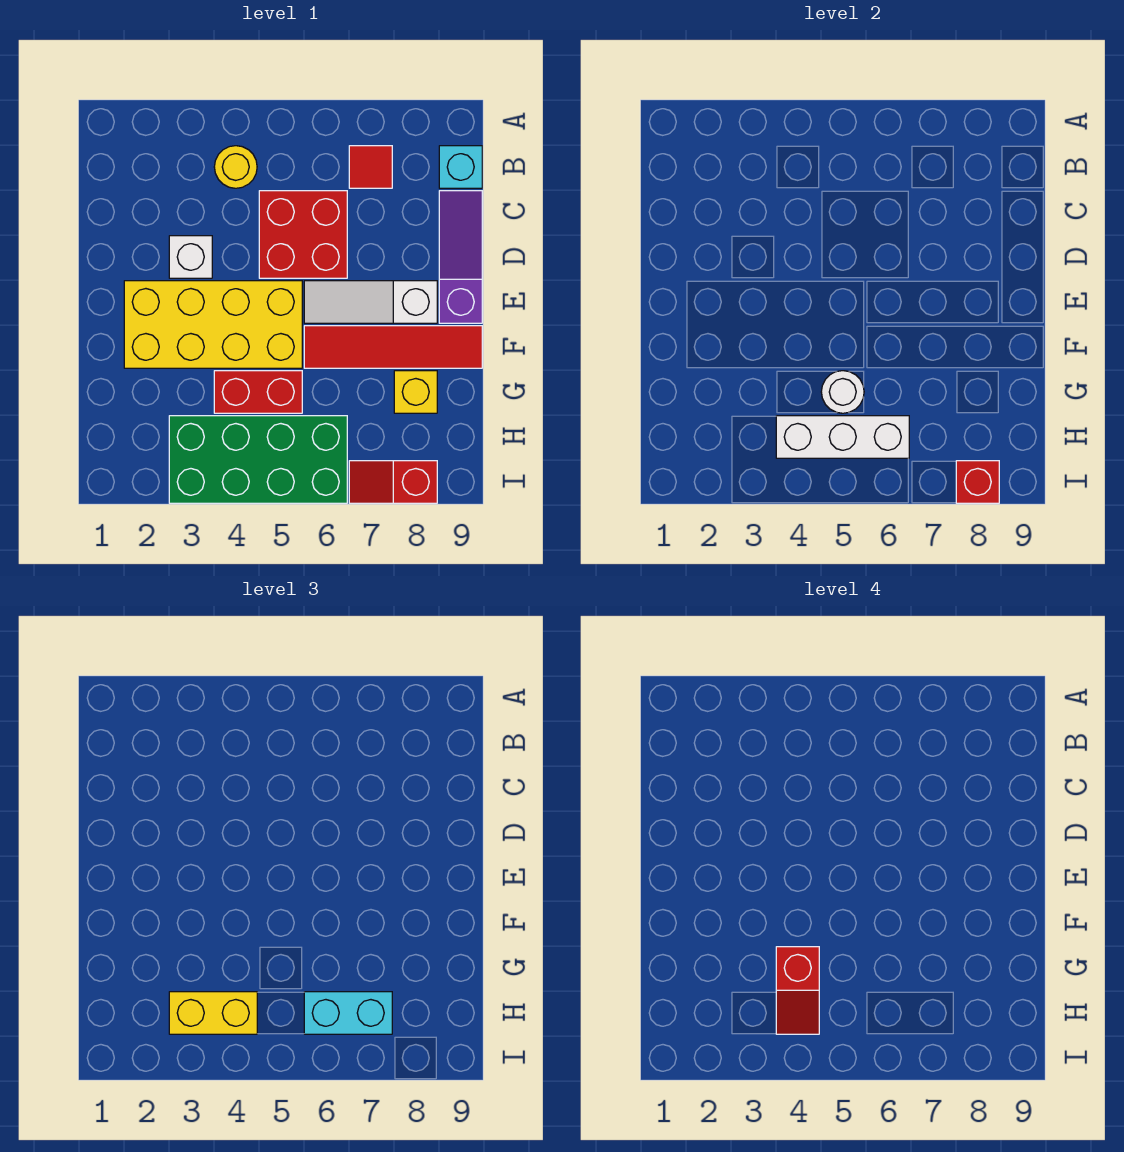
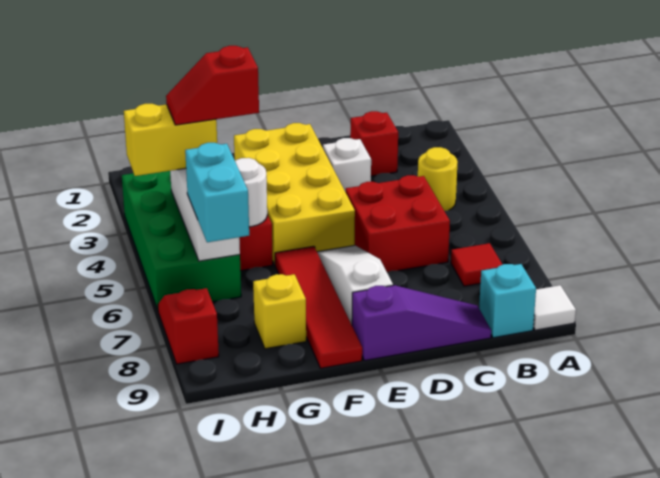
none -> white tile A9 level 1
yellow brick H3:H4 level 3 -> yellow brick H4:I4 level 3
red brick I8 level 2 -> red brick C2 level 1

